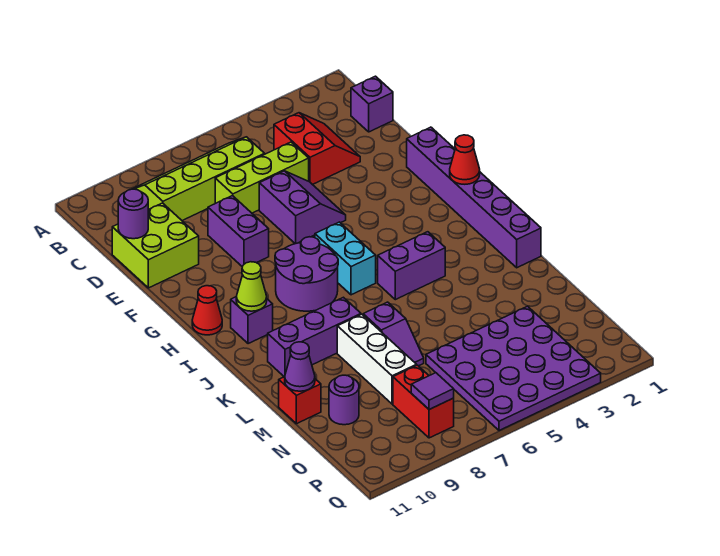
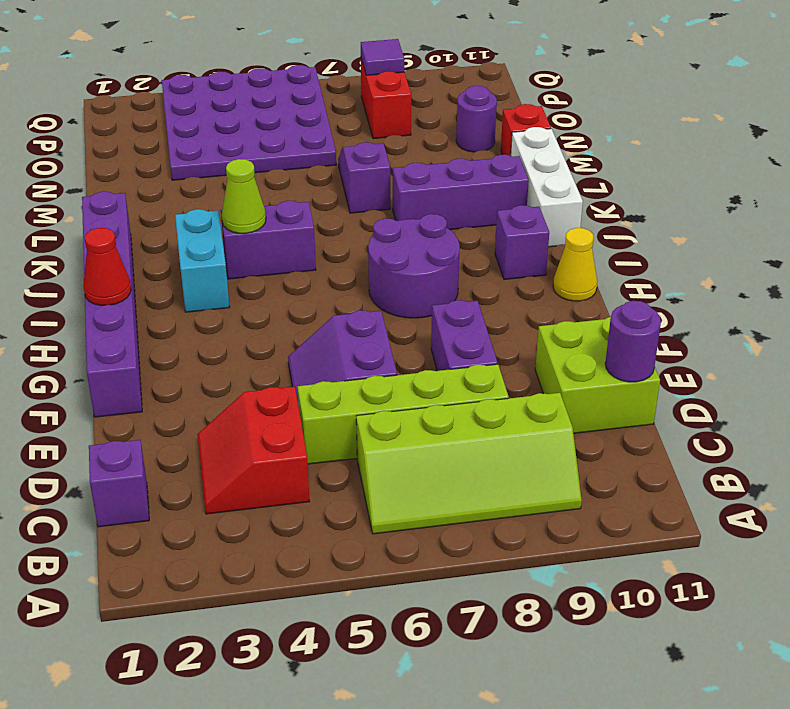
lime brick D5:D7 level 1 -> lime brick D5:D8 level 1
cyan brick H6:I6 level 1 -> cyan brick I3:J3 level 1
red cone H11 level 1 -> yellow cone H11 level 1
lime cone I10 level 2 -> lime cone J4 level 2
white brick L8:N8 level 1 -> white brick J11:L11 level 1
purple cone M11 level 2 -> none

